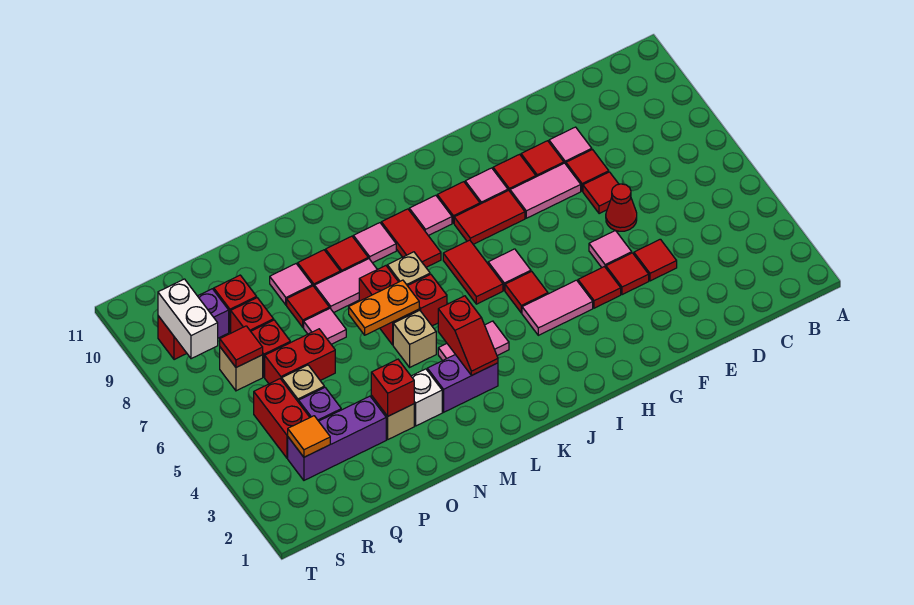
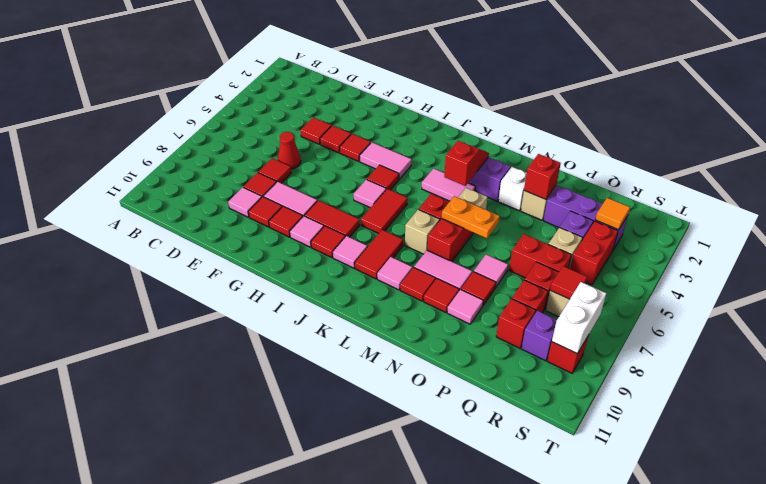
pink tile F5 level 1 -> none

